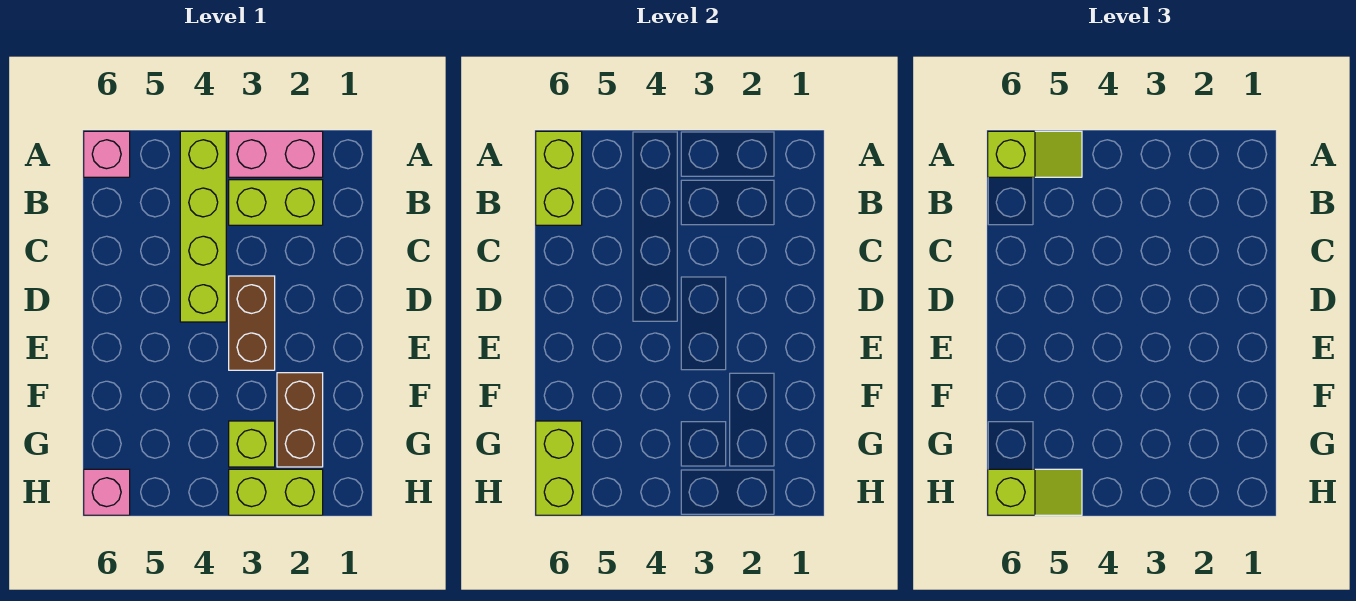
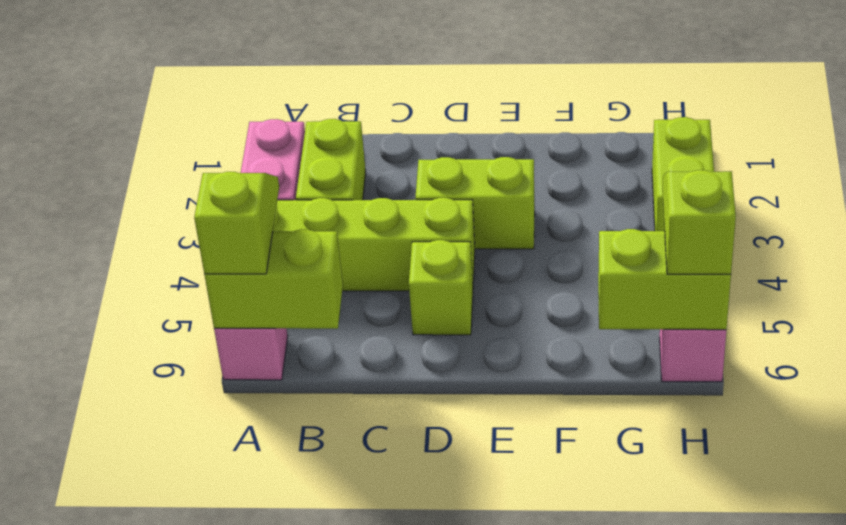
brown brick D3:E3 level 1 -> lime brick D3:E3 level 1
brown brick F2:G2 level 1 -> none
lime brick G3 level 1 -> lime brick D5 level 1

